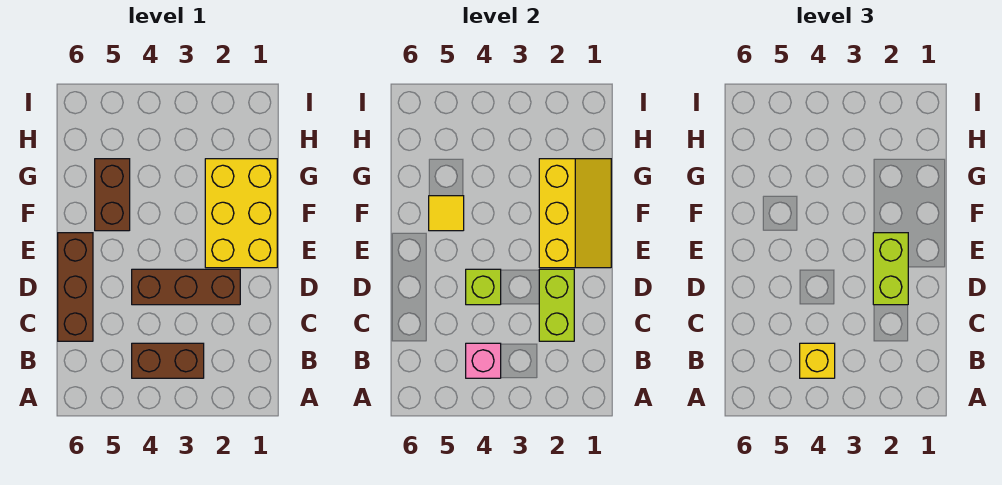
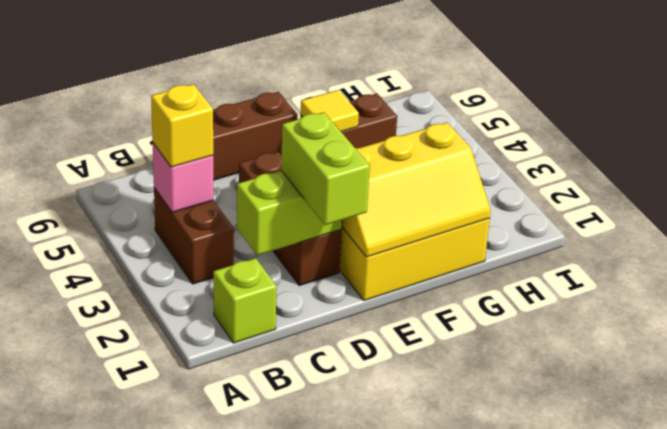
lime brick D2:E2 level 3 -> lime brick D1:D2 level 3
lime brick D4 level 2 -> lime brick B1 level 1

